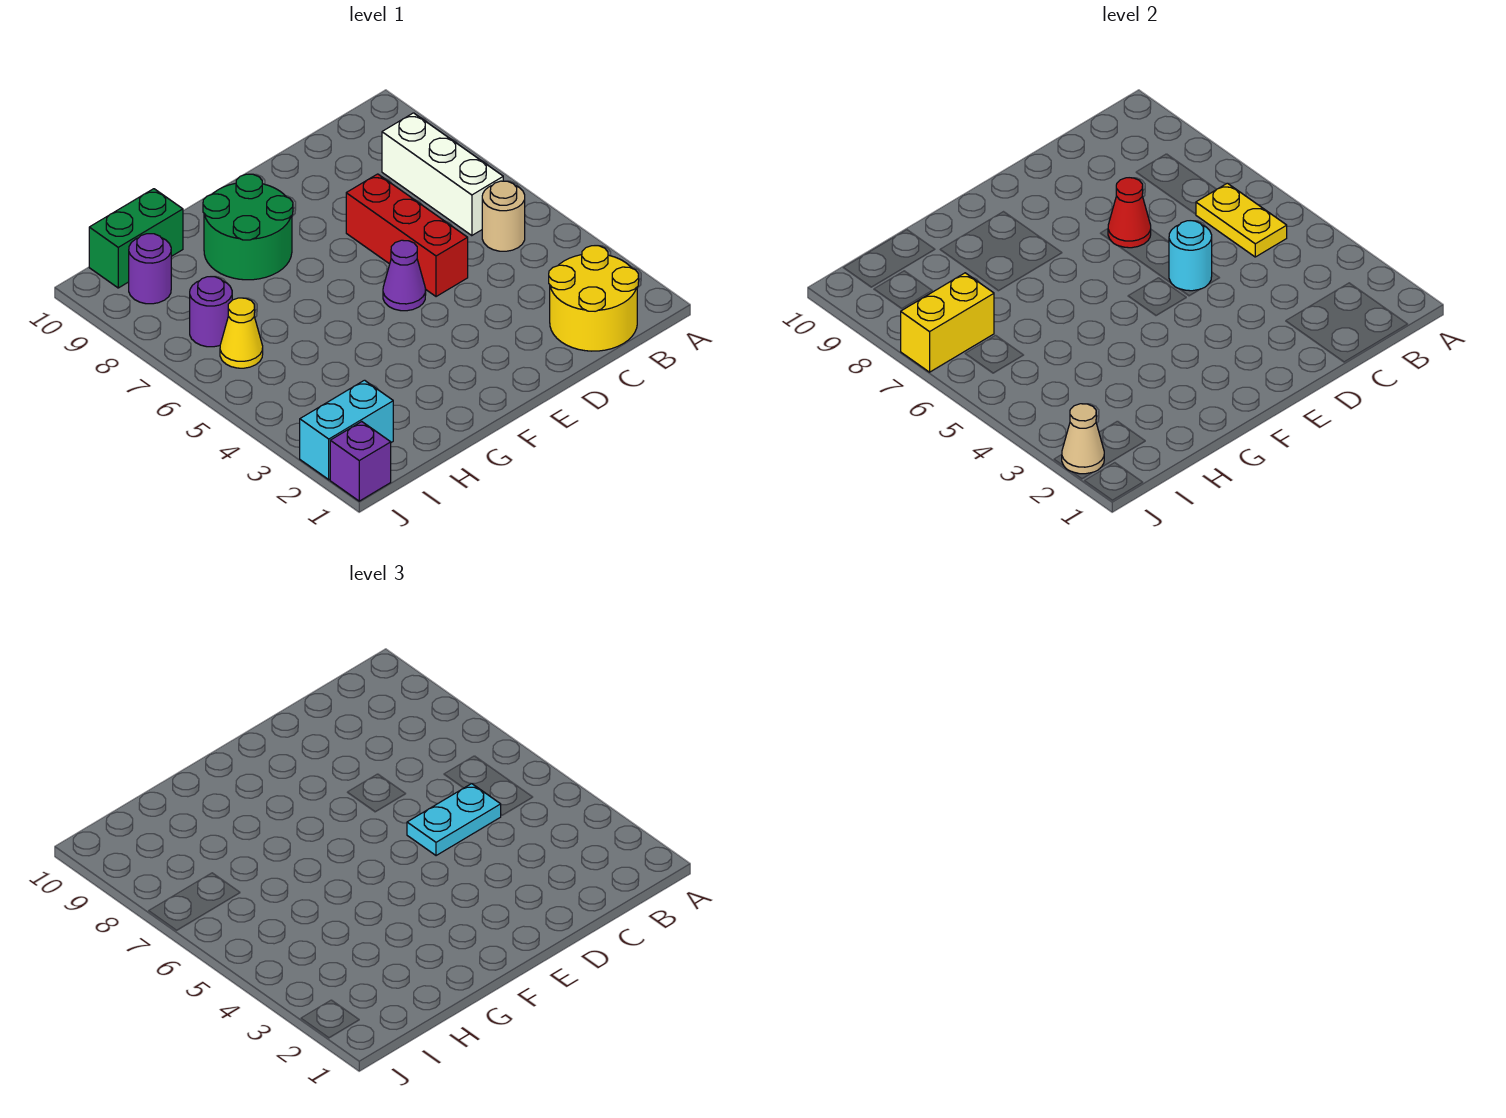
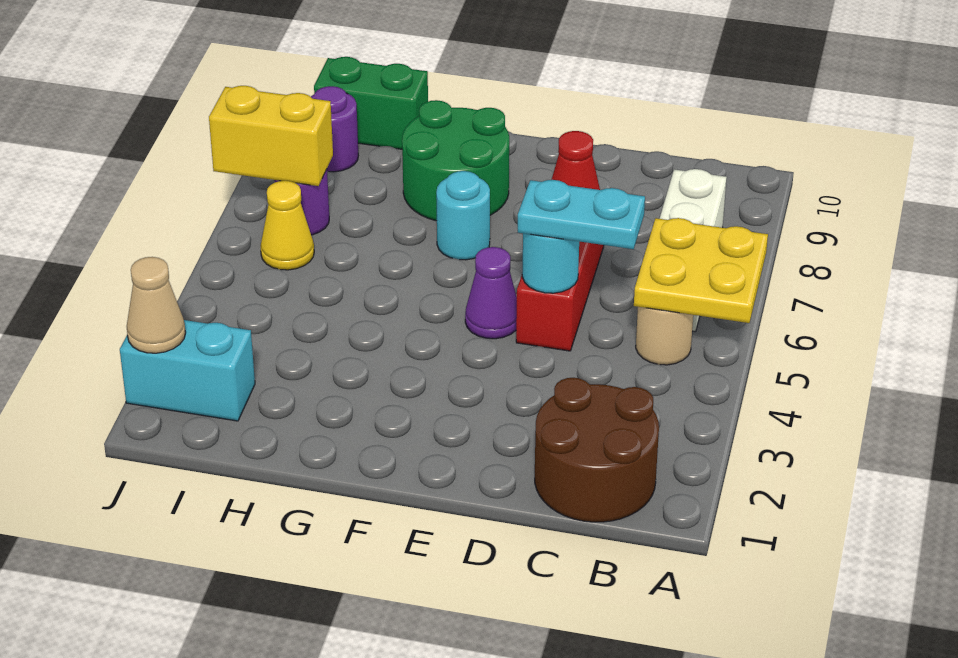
yellow round brick B1:C2 level 1 -> brown round brick B1:C2 level 1
yellow plate B5:B6 level 2 -> yellow plate A5:B6 level 2
none -> cyan round brick F7 level 1
purple brick J1 level 1 -> none

